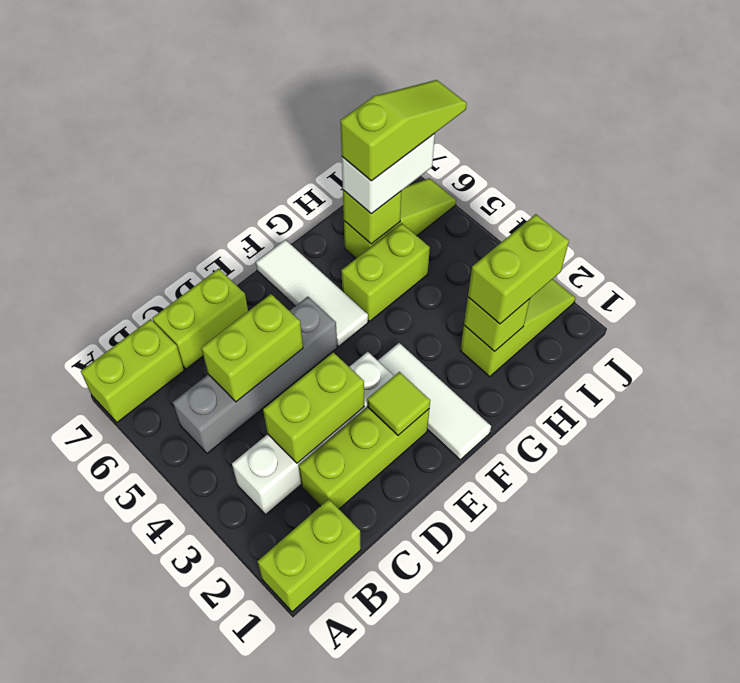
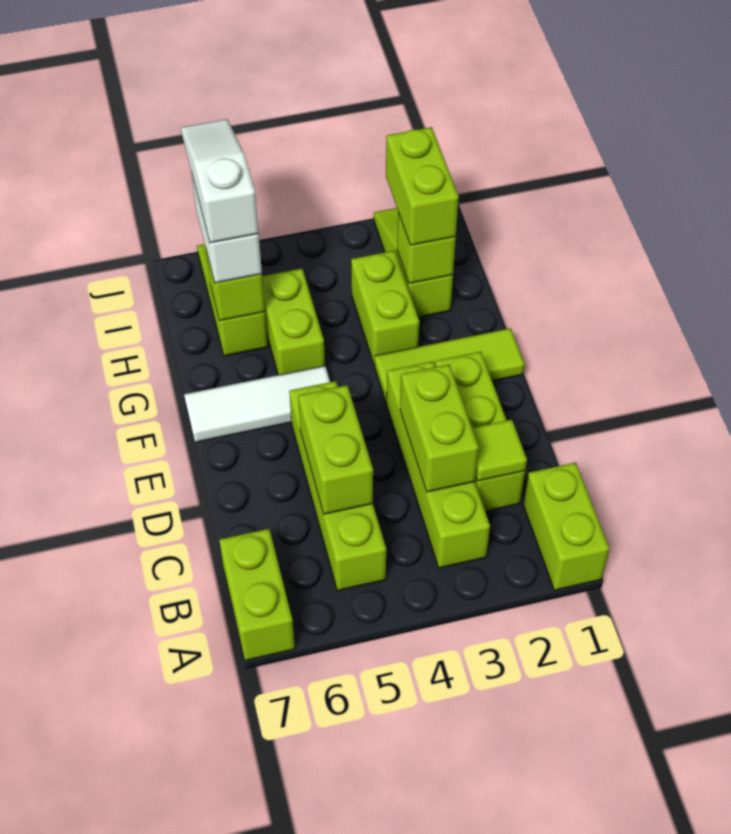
white brick B3:E3 level 1 -> lime brick B3:E3 level 1
grey brick B5:E5 level 1 -> lime brick B5:E5 level 1
lime brick C7:D7 level 1 -> lime brick G3:H3 level 1
lime tile E2 level 2 -> lime tile C2 level 2
white tile F1:F3 level 1 -> lime tile F1:F3 level 1
lime slope H6:J6 level 4 top H -> white slope H6:J6 level 4 top H

